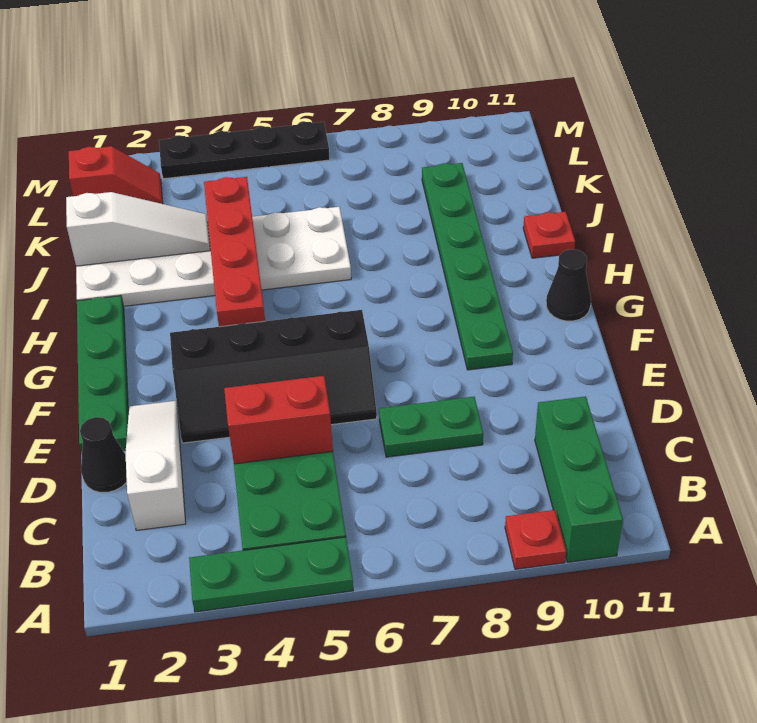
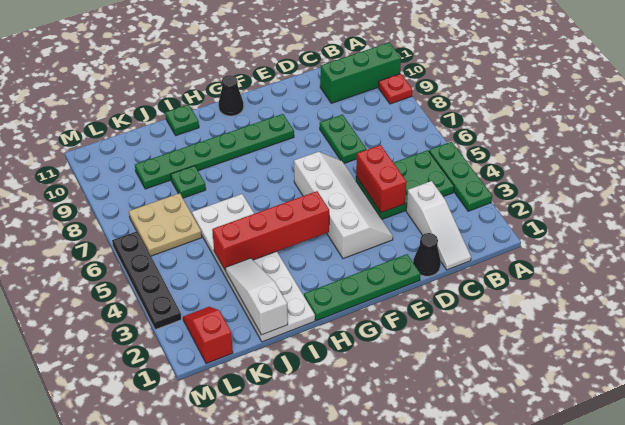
white slope C2:E2 level 1 top C -> white slope C1:C3 level 1 top 3
black slope E3:F6 level 1 top F -> white slope E3:F6 level 1 top F
red plate I11 level 1 -> green plate I11 level 1
none -> green plate J8 level 1
none -> tan plate K6:L7 level 1

